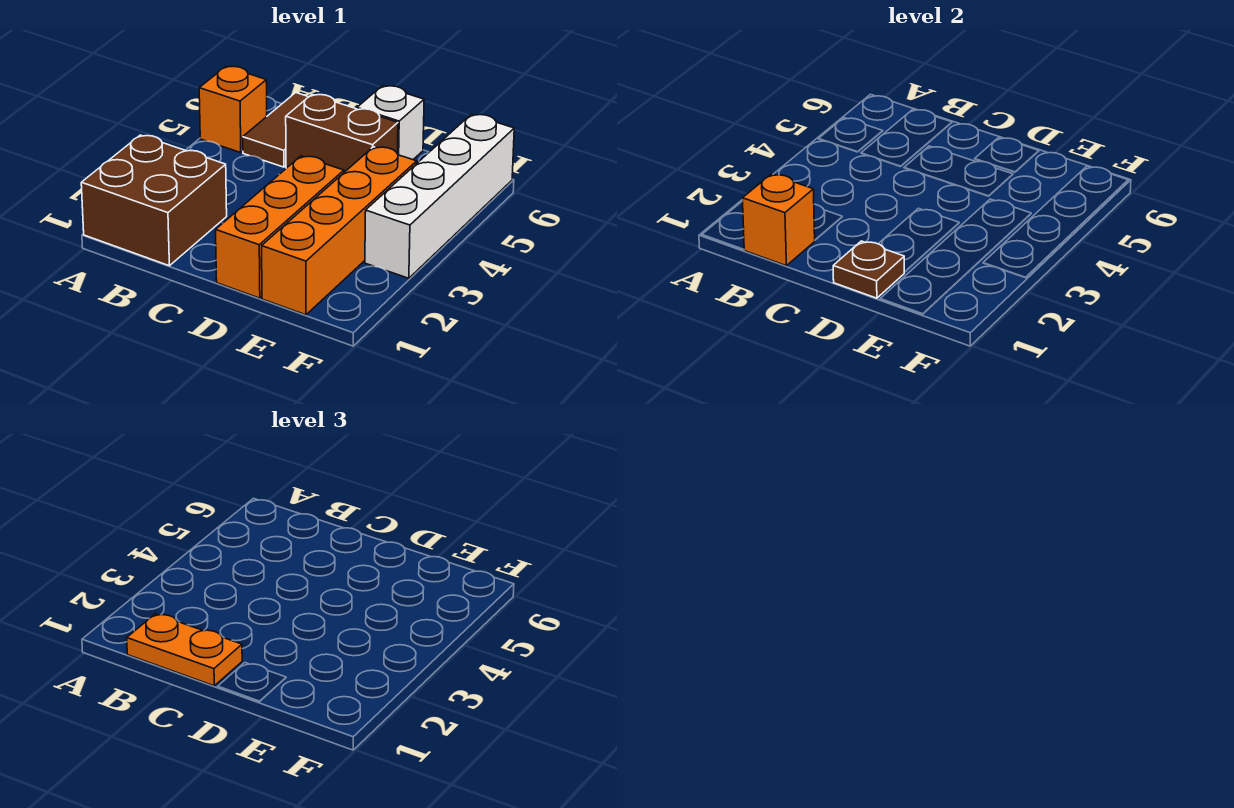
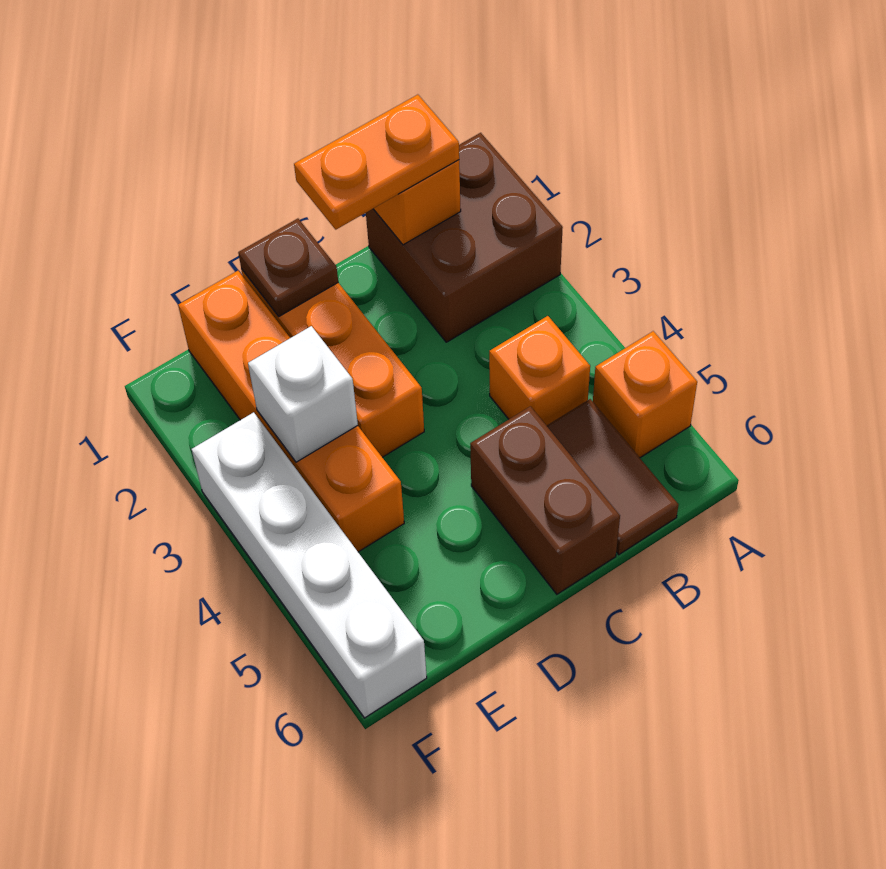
none -> orange brick B4 level 1
brown brick C5:D5 level 1 -> brown brick C5:C6 level 1
white brick D6 level 1 -> white brick E3 level 2

